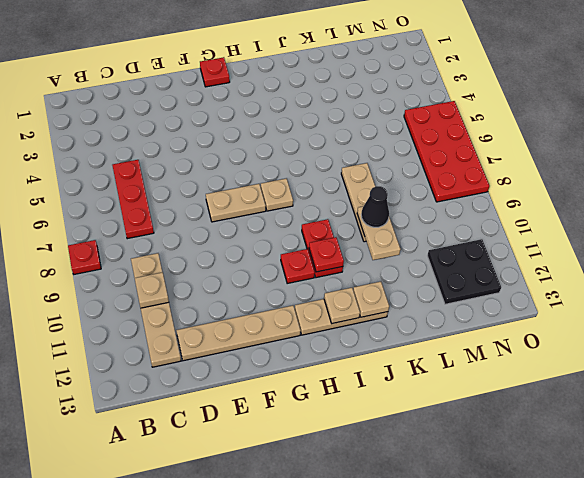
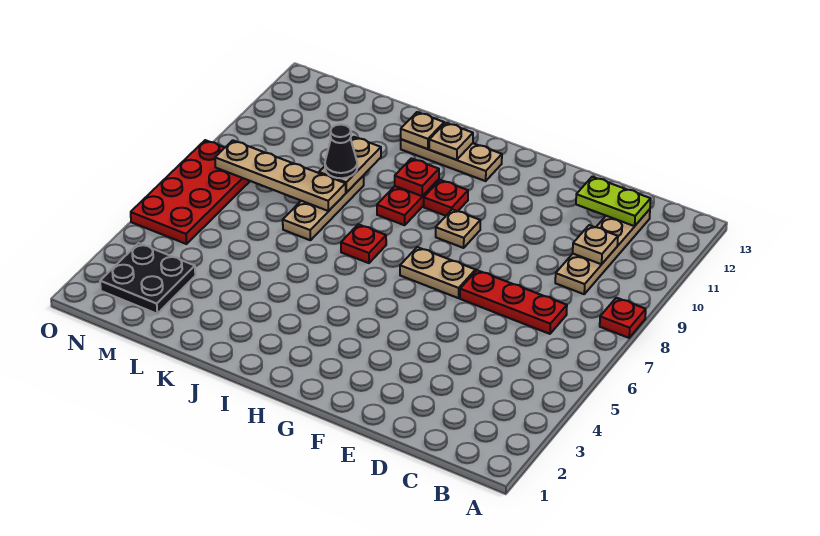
red plate C5:C7 level 1 -> red plate C7:E7 level 1
none -> lime plate C12:D12 level 2
tan plate D12:G12 level 1 -> tan plate K8:N8 level 2
red plate G1 level 1 -> red plate I7 level 1
tan plate H7 level 1 -> tan plate G9 level 1
black plate M11:N12 level 1 -> black plate M2:N3 level 1

